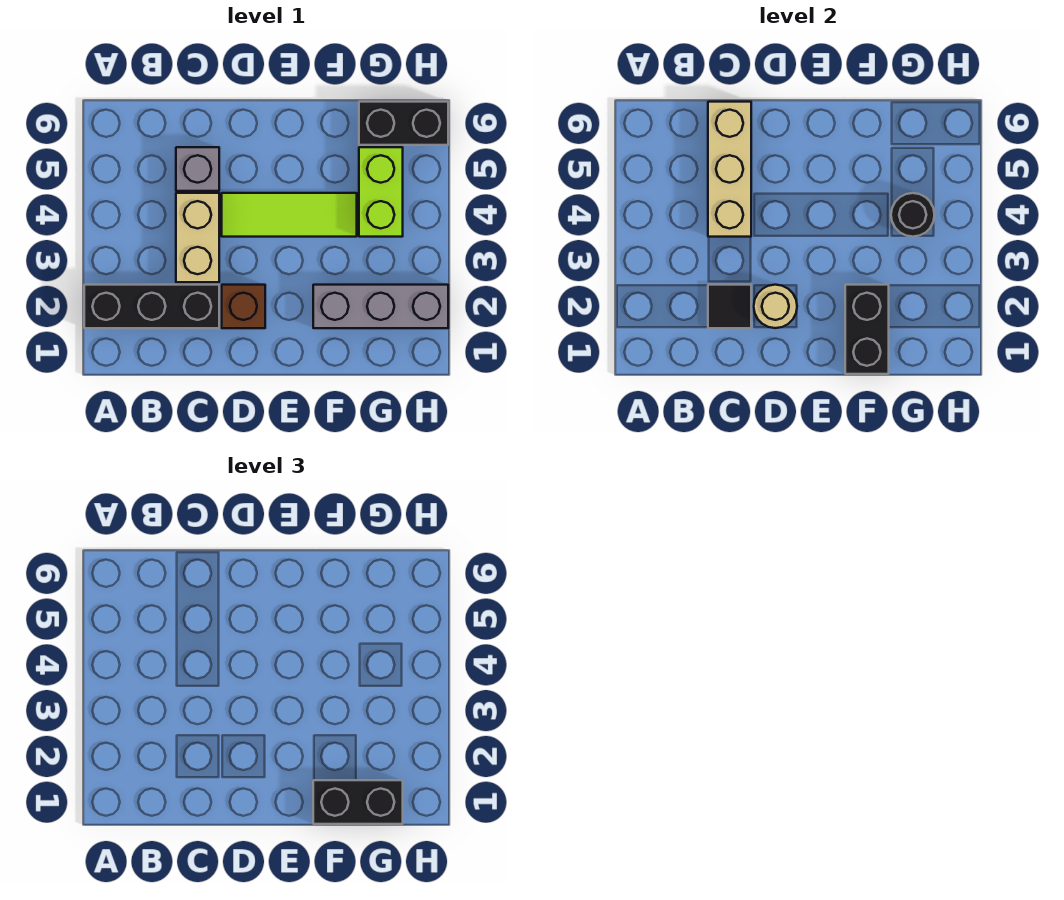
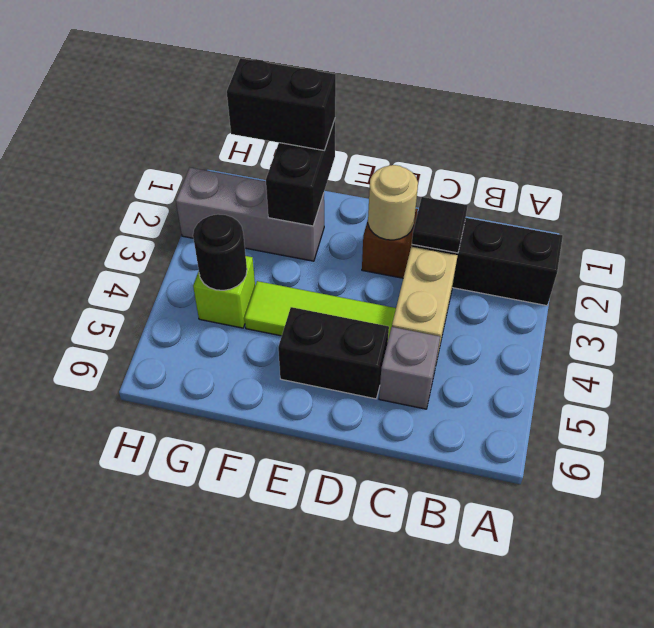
tan brick C4:C6 level 2 -> none
lime brick G4:G5 level 1 -> lime brick G4 level 1
black brick G6:H6 level 1 -> black brick D5:E5 level 1

